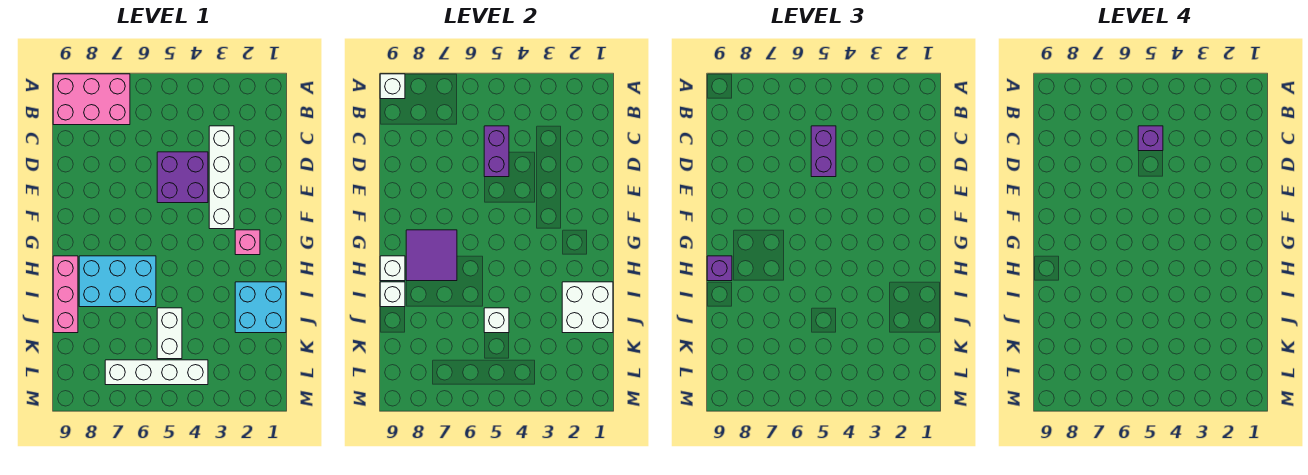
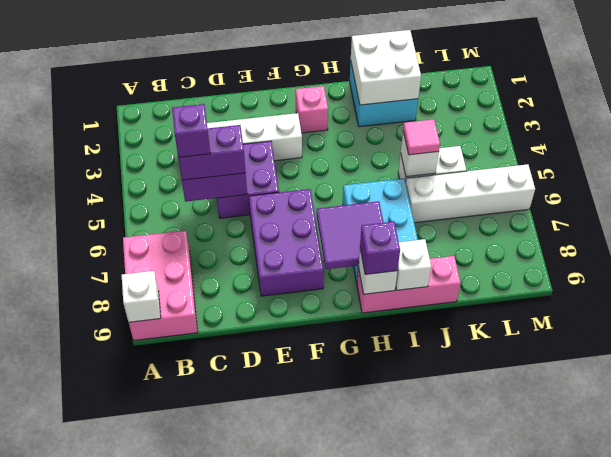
none -> purple brick E6:F8 level 1
none -> pink tile J5 level 3
white brick L4:L7 level 1 -> white brick J6:M6 level 1

